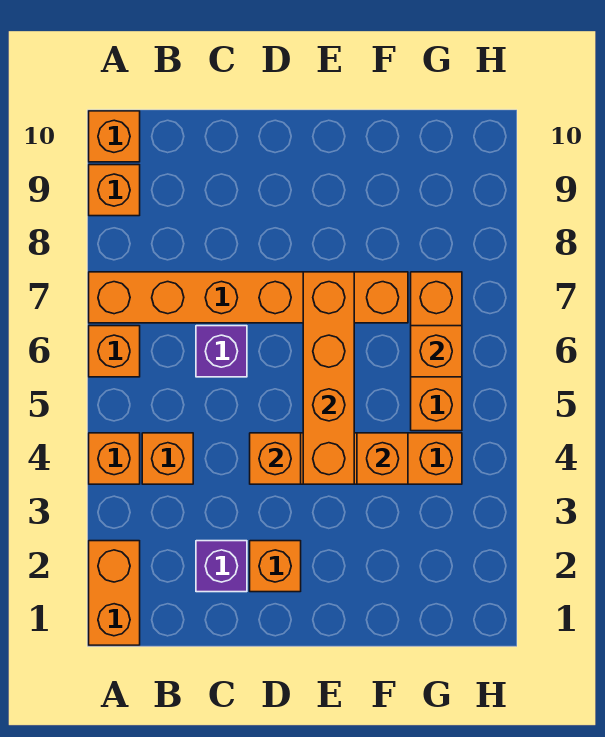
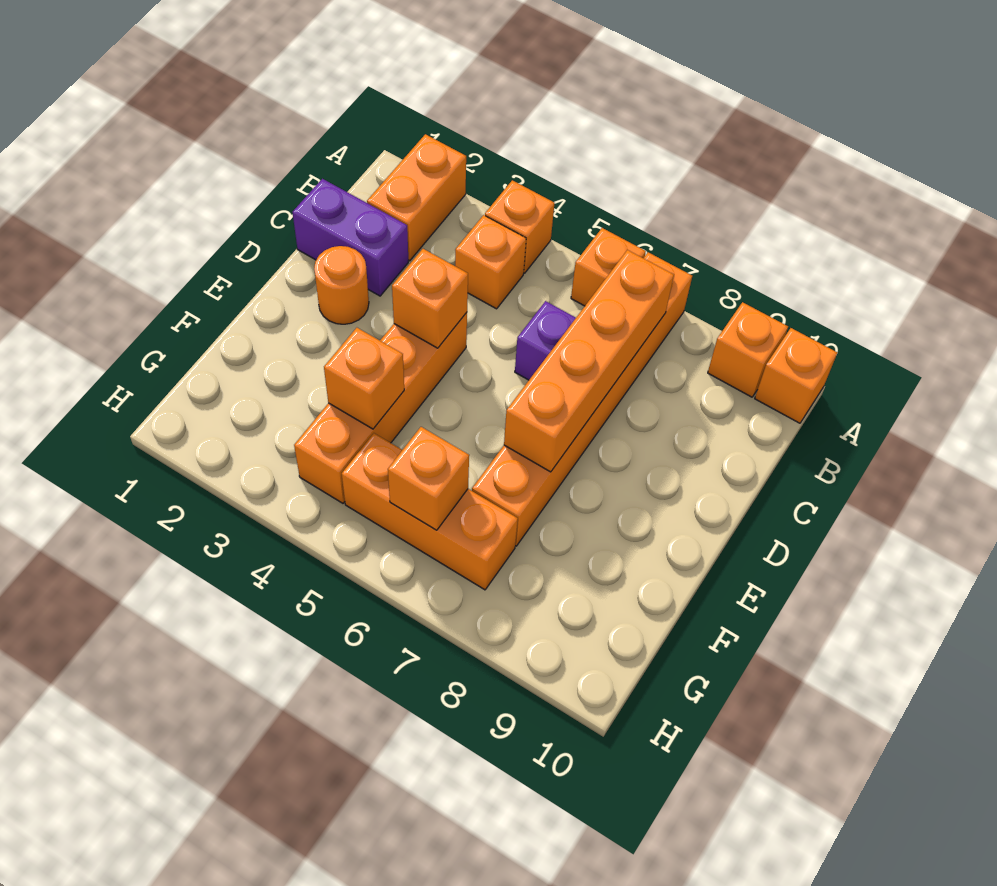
orange brick A1:A2 level 1 -> orange brick A2:B2 level 1
purple brick C2 level 1 -> purple brick C1:C2 level 1
orange brick D2 level 1 -> orange round brick D2 level 1
orange brick E4:E7 level 2 -> orange brick B7:E7 level 2

